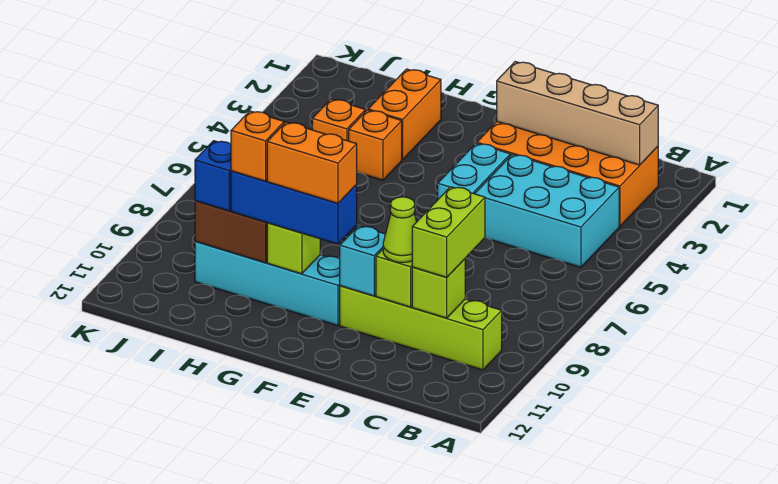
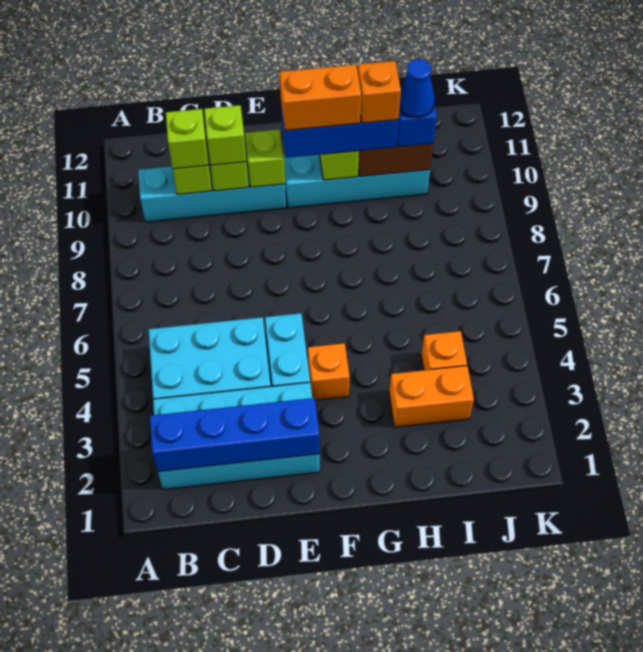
orange brick B2:E3 level 1 -> cyan brick B2:E3 level 1
tan brick B2:E2 level 2 -> blue brick B2:E2 level 2
lime brick B10:E10 level 1 -> cyan brick B10:E10 level 1
lime brick C9:C10 level 3 -> lime brick C10 level 3
lime cone D10 level 3 -> lime brick D10 level 3
cyan brick E10 level 2 -> lime brick E10 level 2
orange brick H2:H3 level 1 -> orange brick H3:I3 level 1
orange brick H4 level 1 -> orange brick F4 level 1
none -> blue cone I10 level 4

